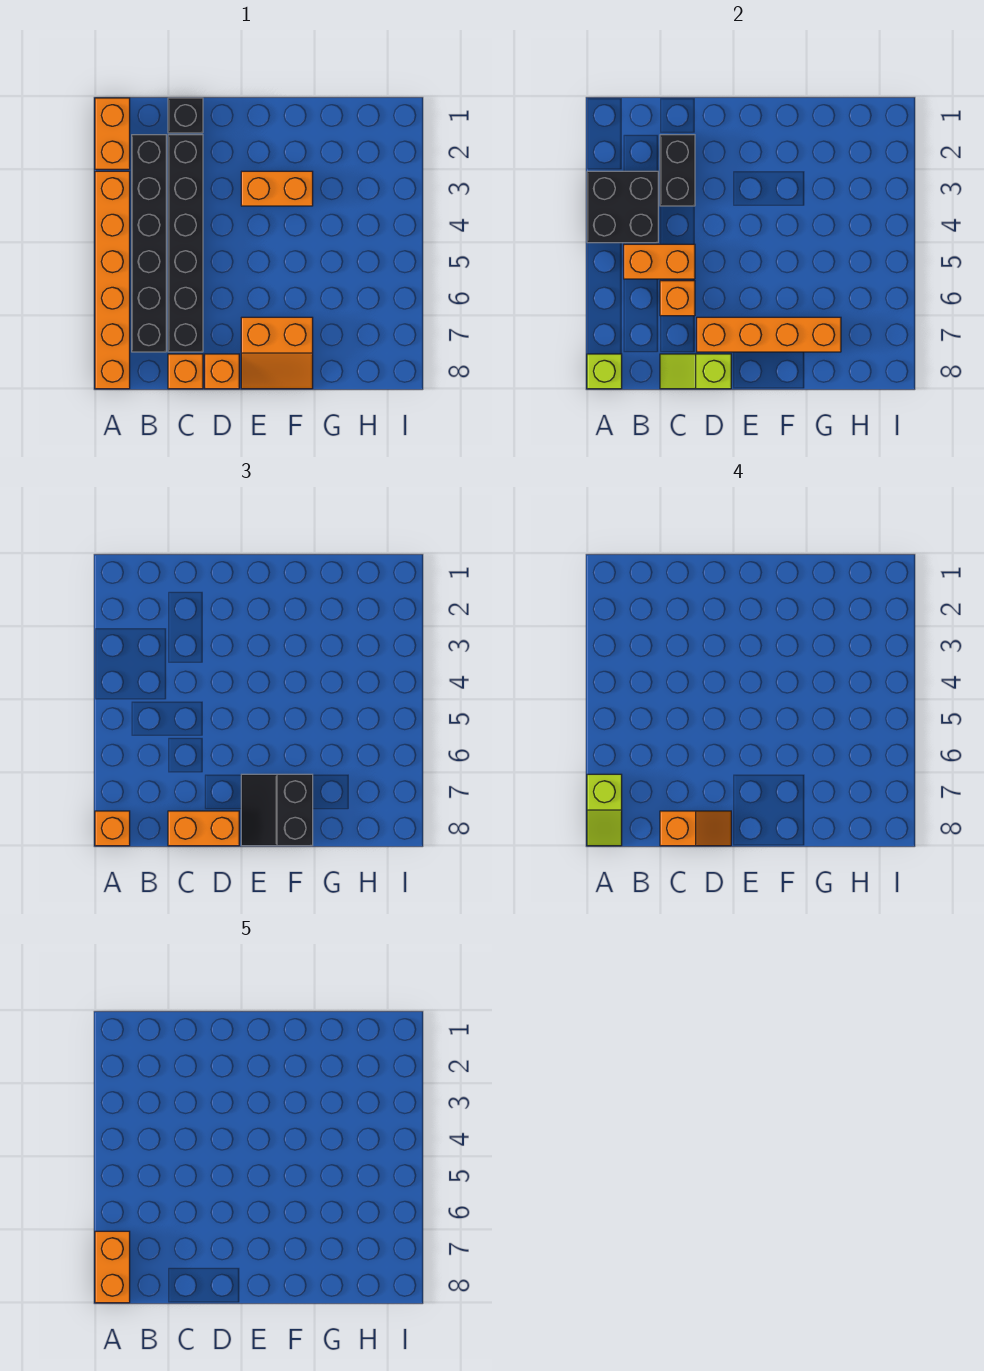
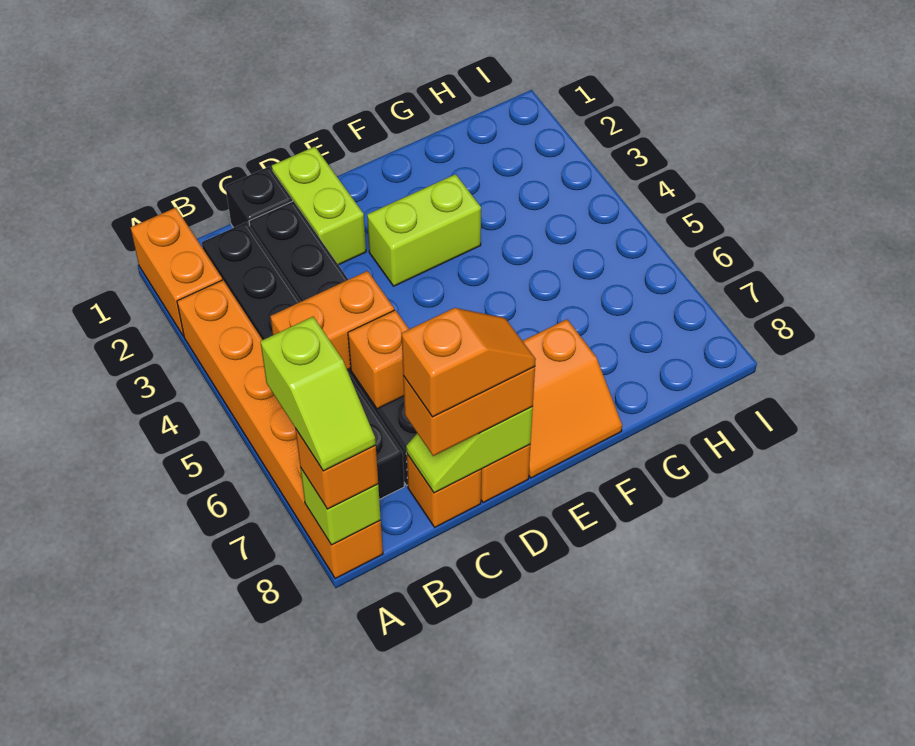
black brick A3:B4 level 2 -> none
orange brick A7:A8 level 5 -> none
black brick C2:C3 level 2 -> none
none -> lime brick D1:D2 level 1
orange brick D7:G7 level 2 -> none
orange brick E3:F3 level 1 -> lime brick E3:F3 level 1
black slope E7:F8 level 3 top F -> none

